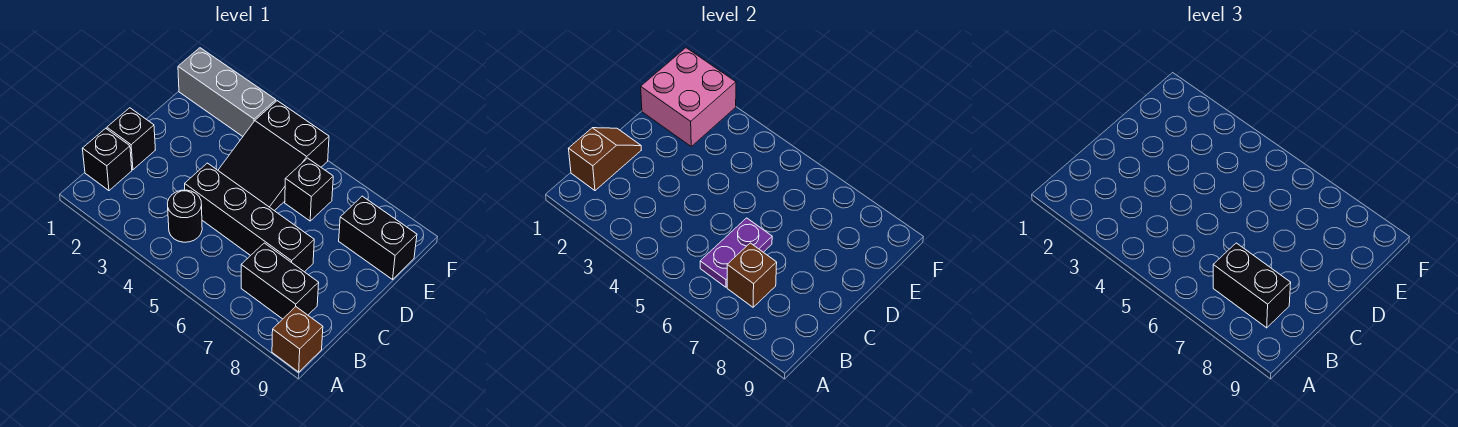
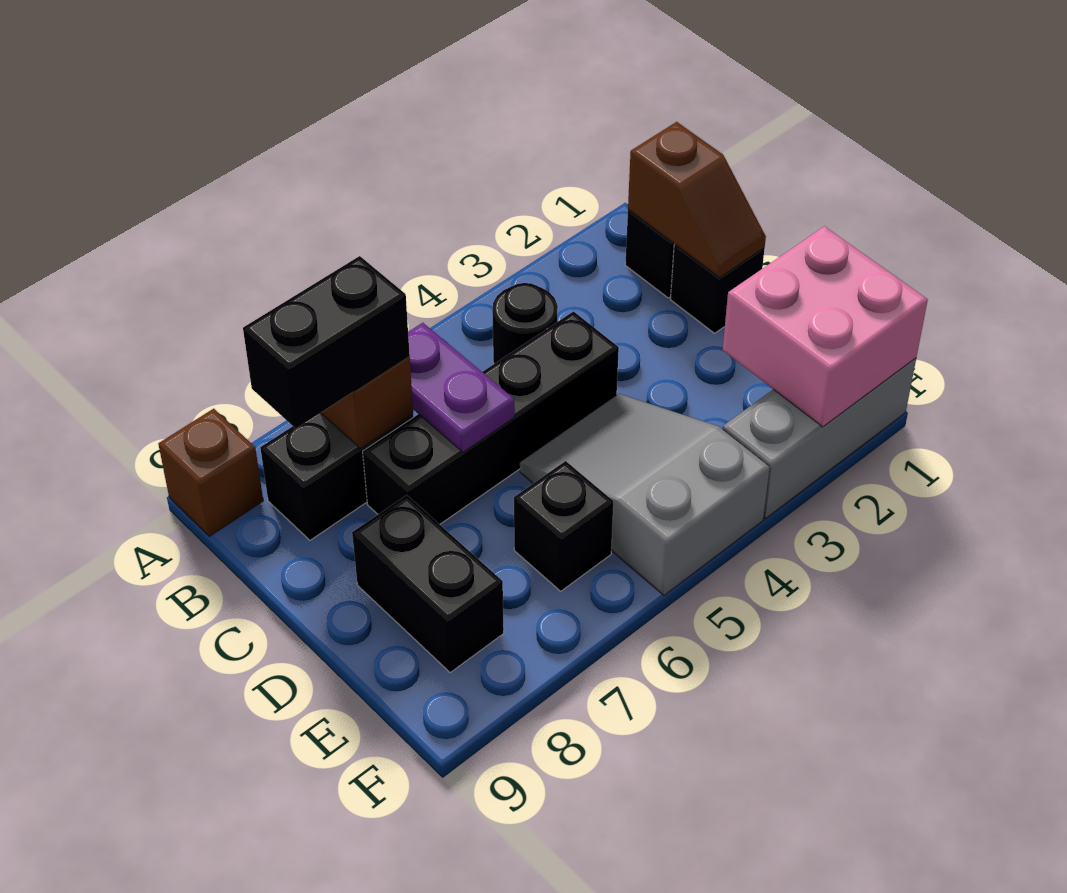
black slope D4:F5 level 1 top F -> grey slope D4:F5 level 1 top F
black brick E8:E9 level 1 -> black brick D8:E8 level 1

